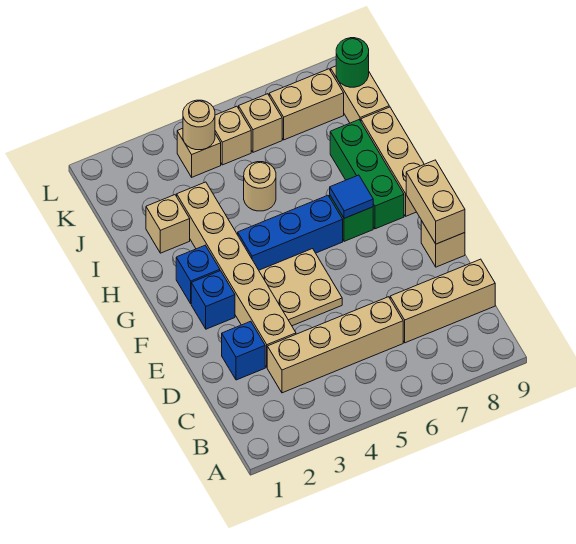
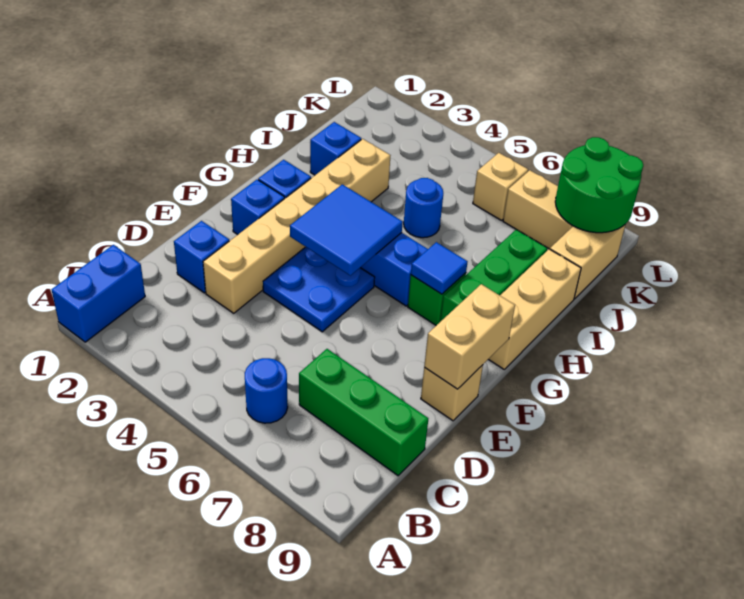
none -> blue brick A1:B1 level 1
none -> blue round brick B6 level 1
tan brick C3:C6 level 1 -> none
tan brick C7:C9 level 1 -> green brick C7:C9 level 1
tan plate E4:F5 level 1 -> blue plate E4:F5 level 1
none -> blue tile F4:G5 level 2
tan brick I2 level 1 -> blue brick I2 level 1
tan round brick I5 level 1 -> blue round brick I5 level 1
tan brick K4 level 1 -> none
tan round brick K4 level 2 -> none
tan brick K5 level 1 -> none
green round brick K9 level 2 -> green round brick K8:L9 level 2

